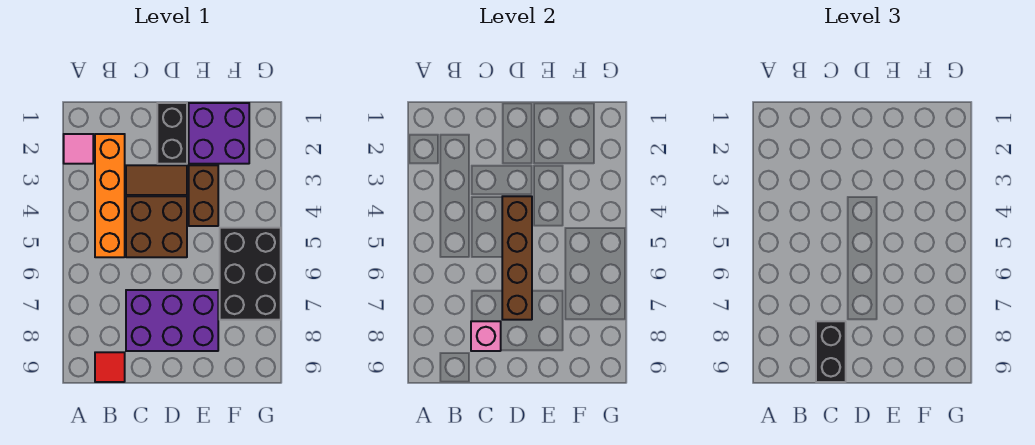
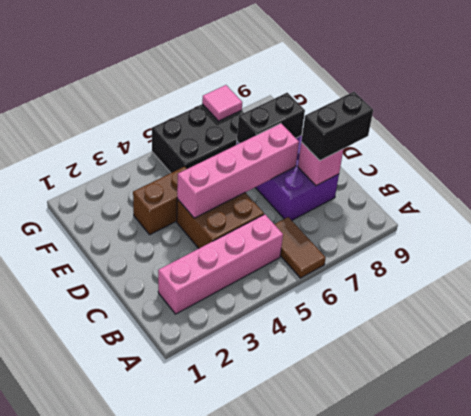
pink tile A2 level 1 -> pink tile G7 level 2
orange brick B2:B5 level 1 -> pink brick B2:B5 level 1
red tile B9 level 1 -> none
brown tile C3:D3 level 1 -> brown tile A6:B6 level 1
black brick D1:D2 level 1 -> black brick E7:E8 level 2
brown brick D4:D7 level 2 -> pink brick D4:D7 level 2
purple brick E1:F2 level 1 -> none

